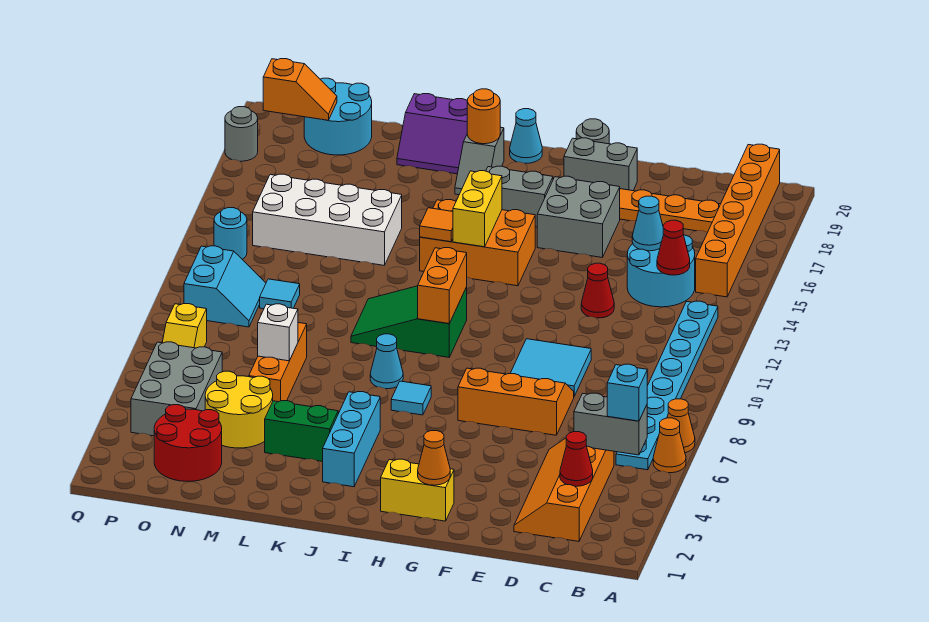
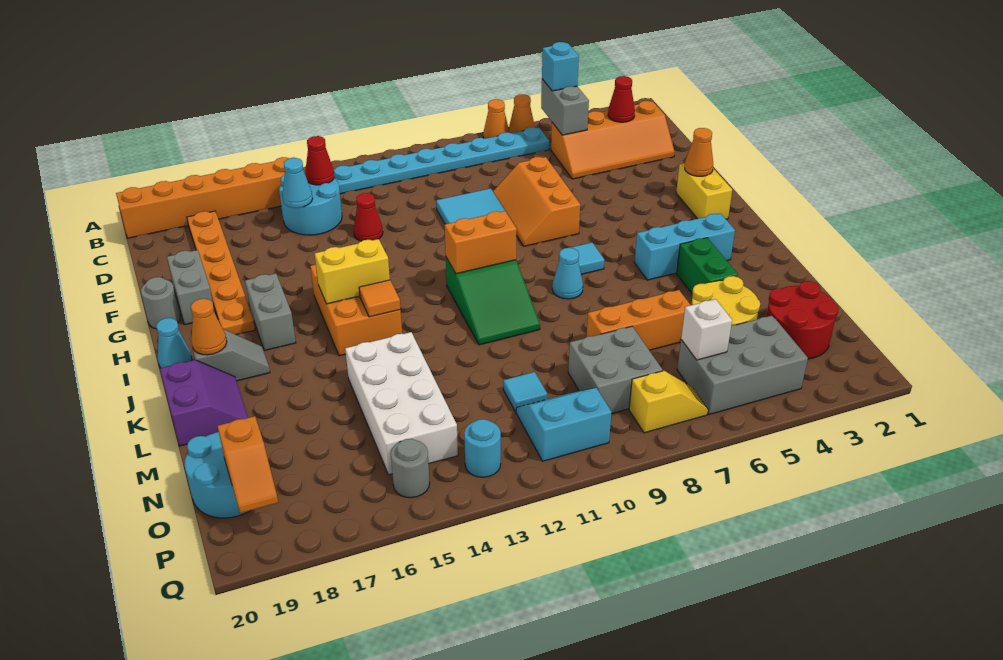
grey brick F16:G17 level 1 -> grey brick N8:O9 level 1
orange round brick J19 level 2 -> orange cone J19 level 2
white brick M7 level 2 -> white brick O6 level 2
orange slope O19:P19 level 2 top P -> orange slope O19:P19 level 2 top O
grey round brick Q18 level 1 -> grey round brick P15 level 1

